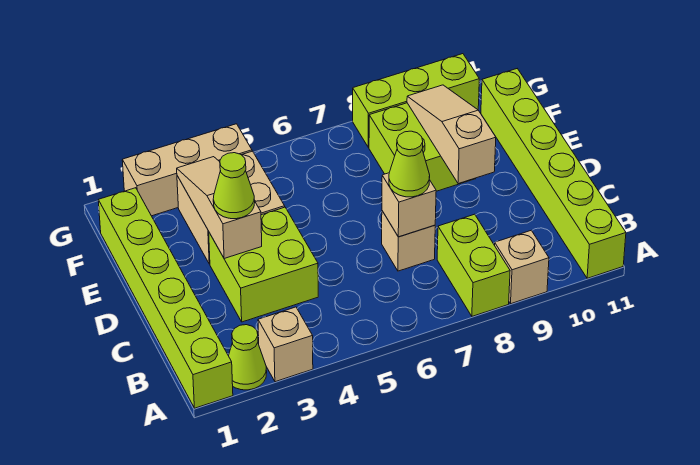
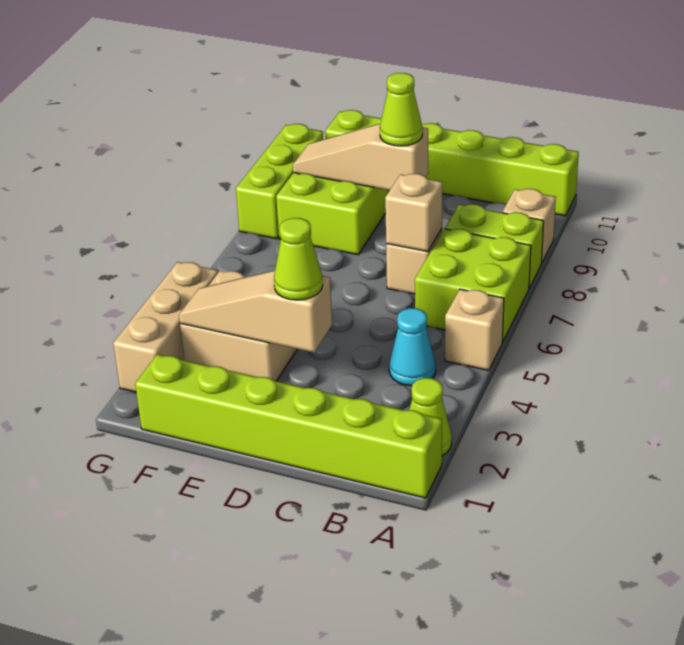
tan brick A3 level 1 -> tan brick A5 level 1
none -> cyan cone B4 level 1
lime brick C3:D4 level 1 -> lime brick A6:B7 level 1
lime cone C7 level 3 -> lime cone D9 level 3

